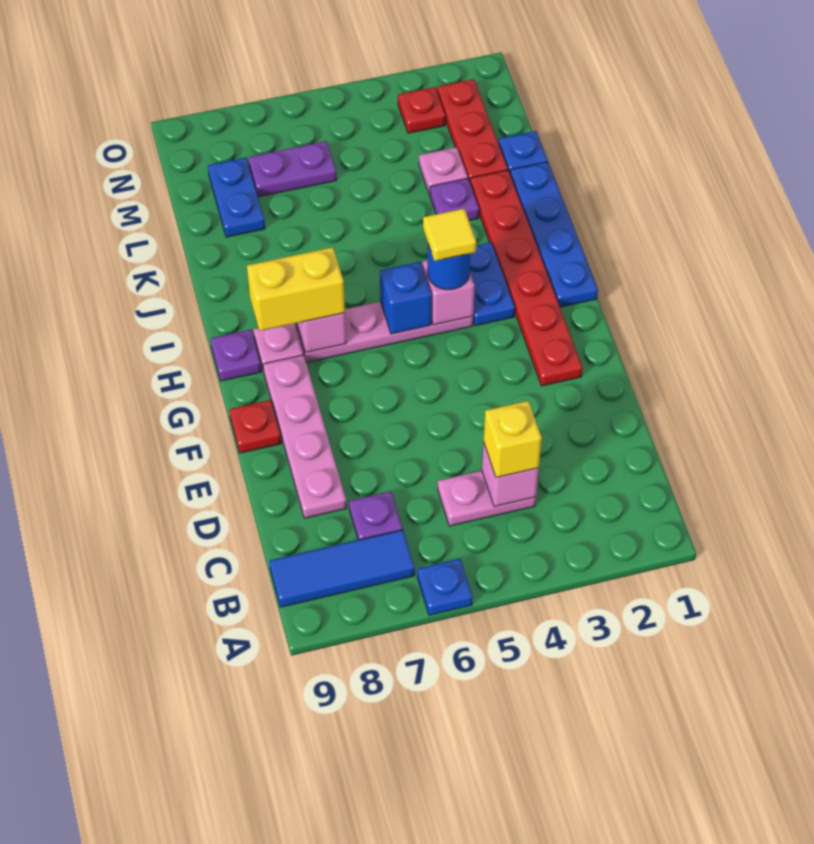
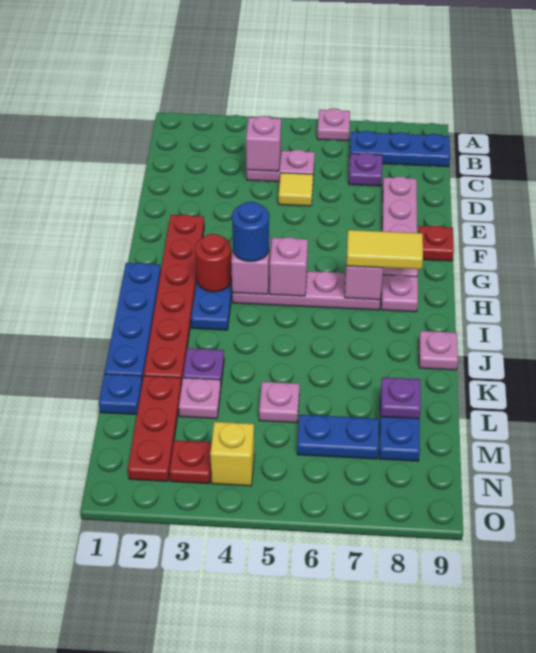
blue plate A6 level 1 -> pink plate A6 level 1
blue tile B7:B9 level 1 -> blue plate B7:B9 level 1
yellow brick C4 level 3 -> yellow brick N4 level 1
none -> red round brick H3 level 2
yellow tile H4 level 4 -> yellow tile D5 level 1
blue brick H5 level 2 -> pink brick H5 level 2
yellow brick H7:H8 level 3 -> yellow tile H7:H8 level 3
purple plate H9 level 1 -> purple plate L8 level 2
none -> pink plate J9 level 1
none -> pink plate L5 level 1
purple plate M6:M7 level 1 -> blue plate M6:M7 level 1

